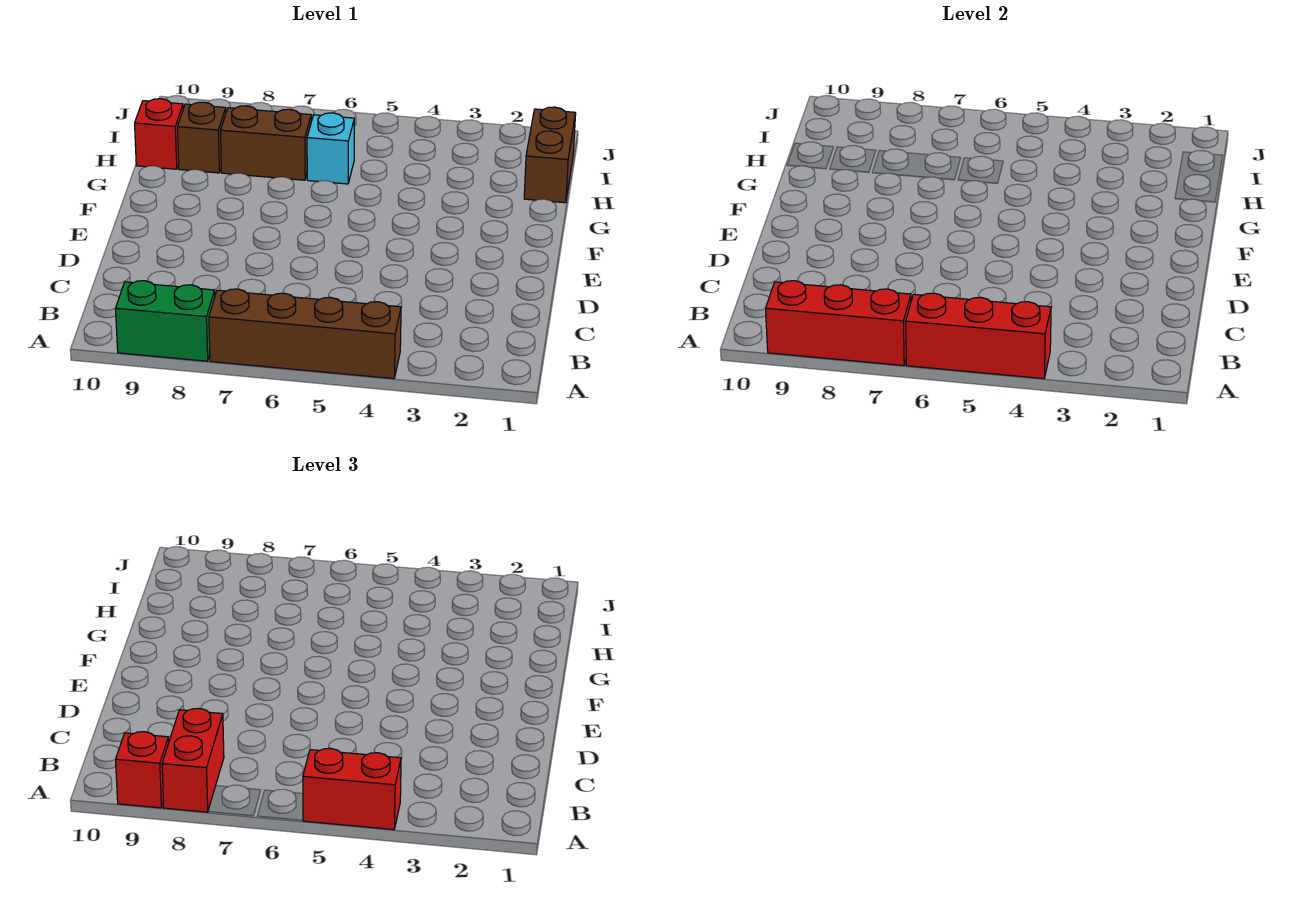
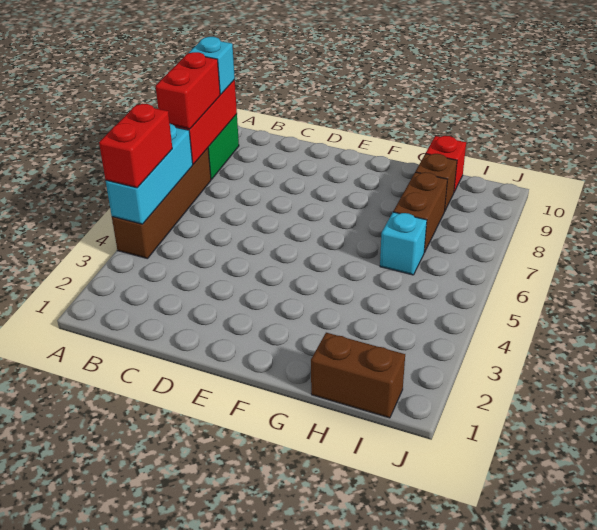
red brick A4:A6 level 2 -> cyan brick A4:A6 level 2
red brick A8:B8 level 3 -> red brick A7:A8 level 3
red brick A9 level 3 -> cyan brick A9 level 3

